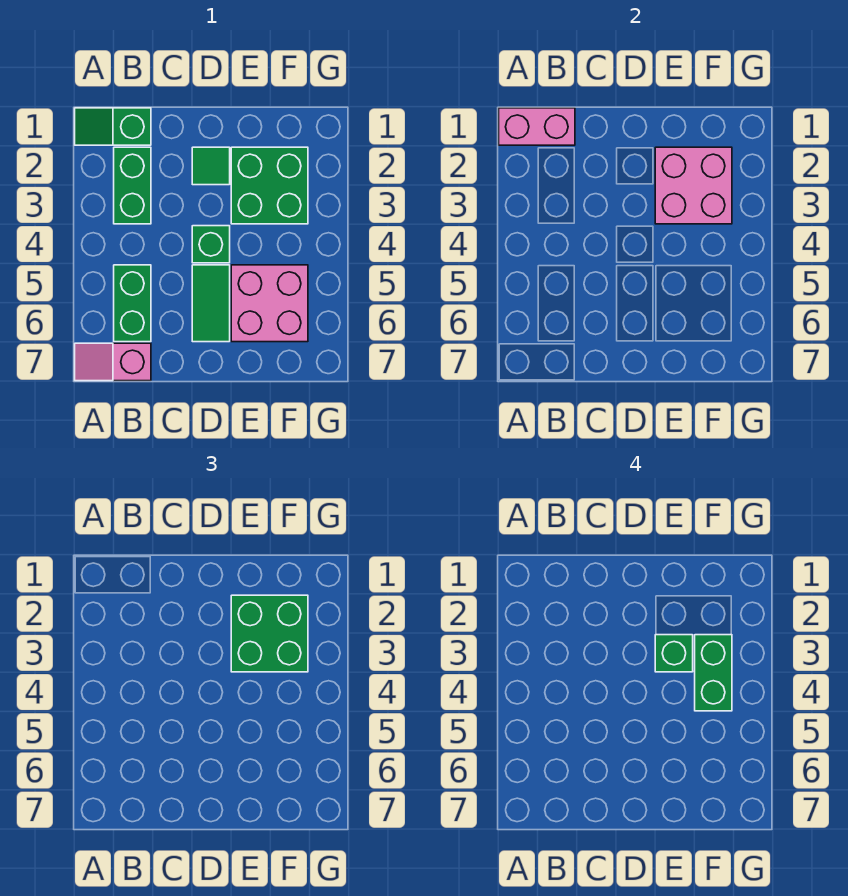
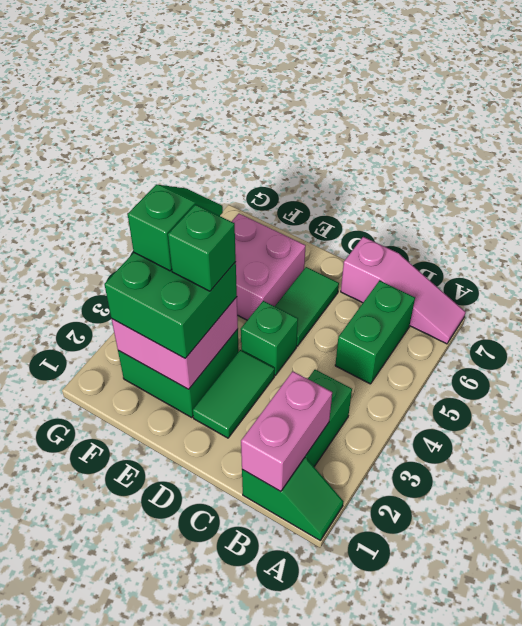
pink brick A1:B1 level 2 -> pink brick B1:B2 level 2
pink slope A7:B7 level 1 top B -> pink slope A7:C7 level 1 top C
green tile D2 level 1 -> green tile D2:D3 level 1
green brick F3:F4 level 4 -> green slope F3:F4 level 4 top 3

